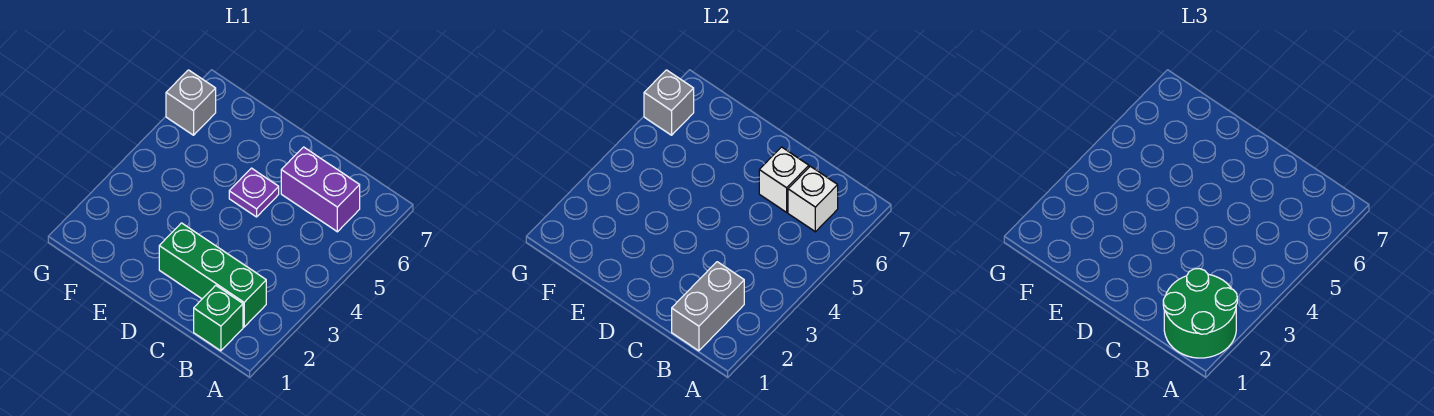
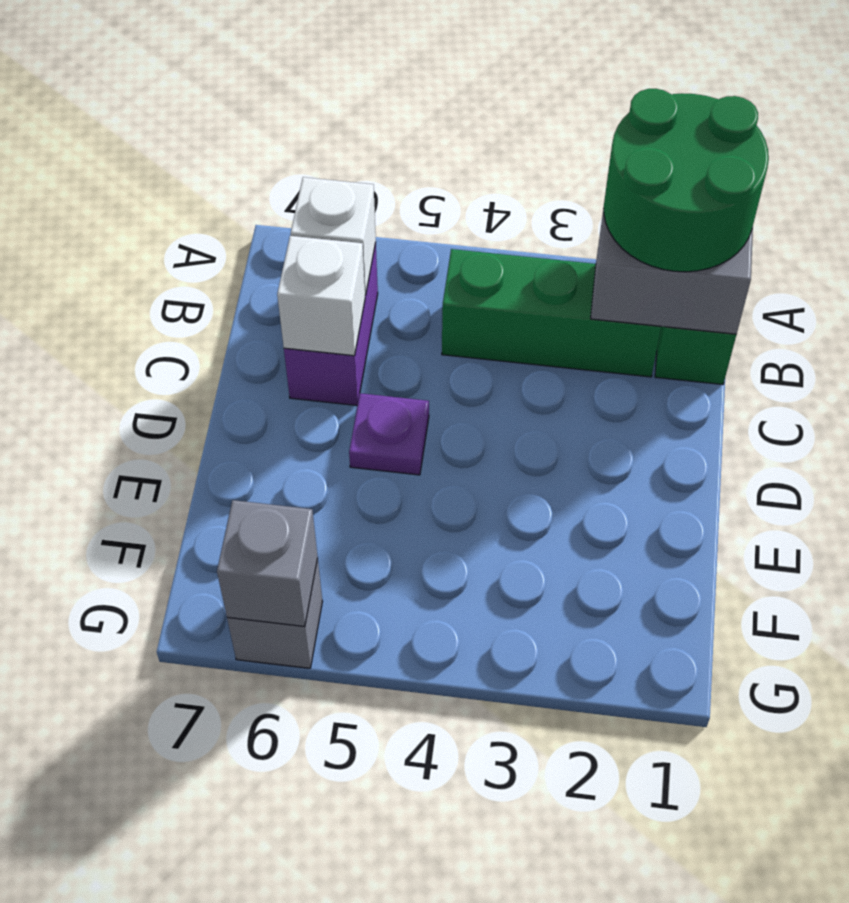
green brick B2:D2 level 1 -> green brick B2:B4 level 1

